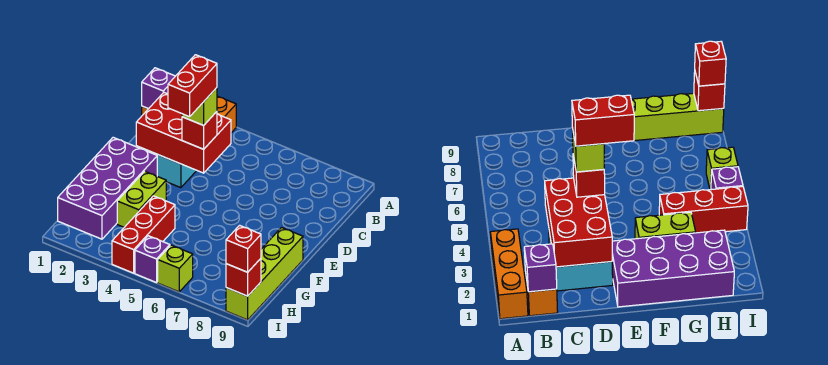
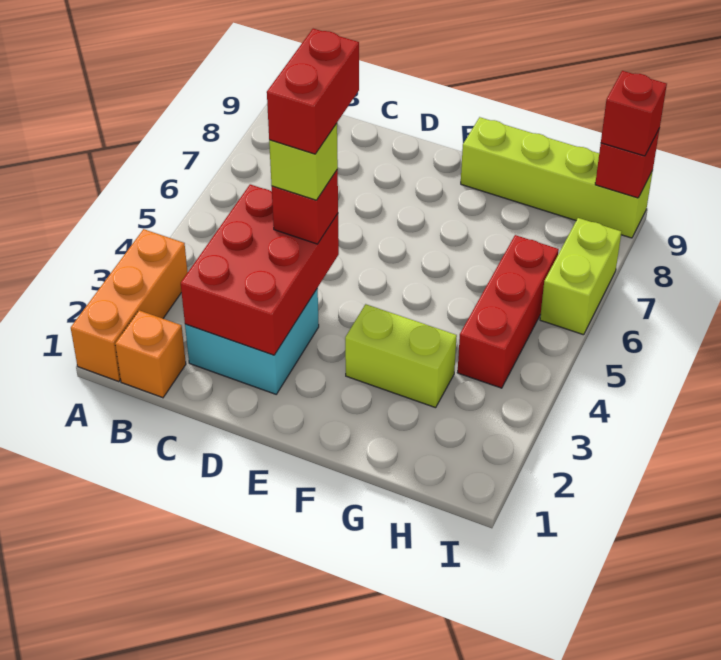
purple brick B1 level 2 -> none
red brick D4:E4 level 5 -> red brick D4:D5 level 5
purple brick E1:H2 level 1 -> none
red brick G4:I4 level 1 -> red brick H4:H6 level 1
purple brick I5 level 1 -> none
lime brick I6 level 1 -> lime brick I6:I7 level 1

